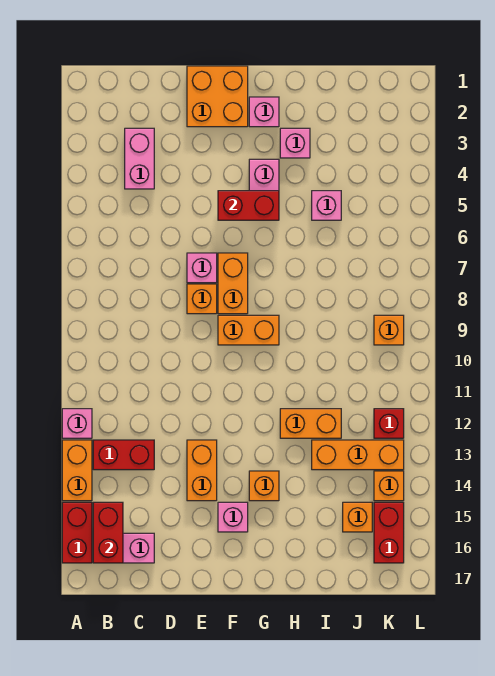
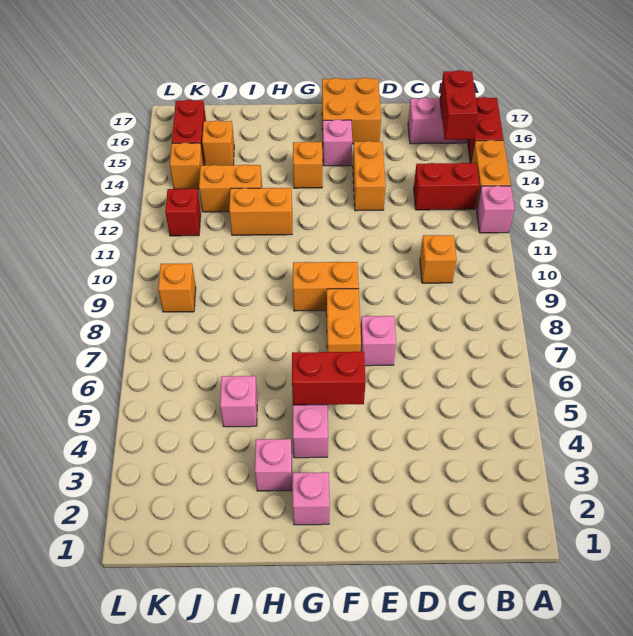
pink brick C3:C4 level 1 -> none
orange brick E1:F2 level 1 -> orange brick E16:F17 level 1
orange brick E8 level 1 -> orange brick C10 level 1
orange brick I13:K13 level 1 -> orange brick I13:J13 level 1

